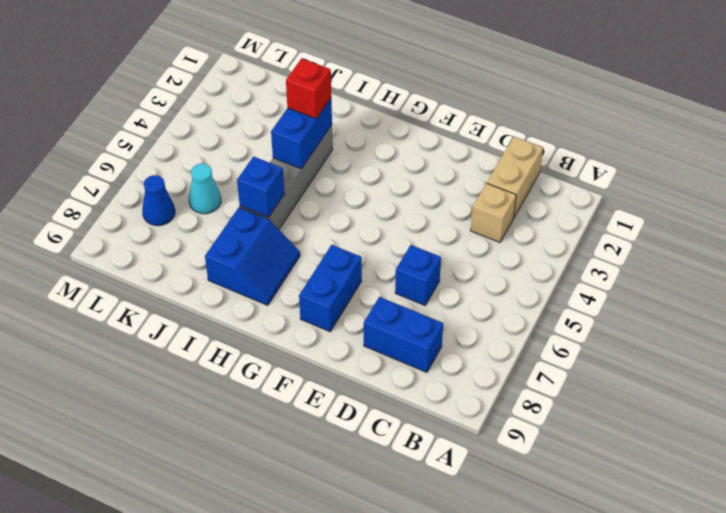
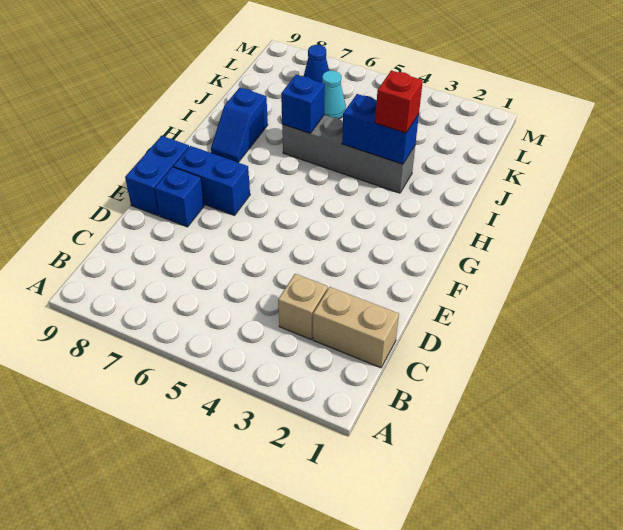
blue brick C8:D8 level 1 -> blue brick E9:F9 level 1
blue brick D6 level 1 -> blue brick E8 level 1
blue slope H7:I8 level 1 top I -> blue slope H8:I8 level 1 top I

